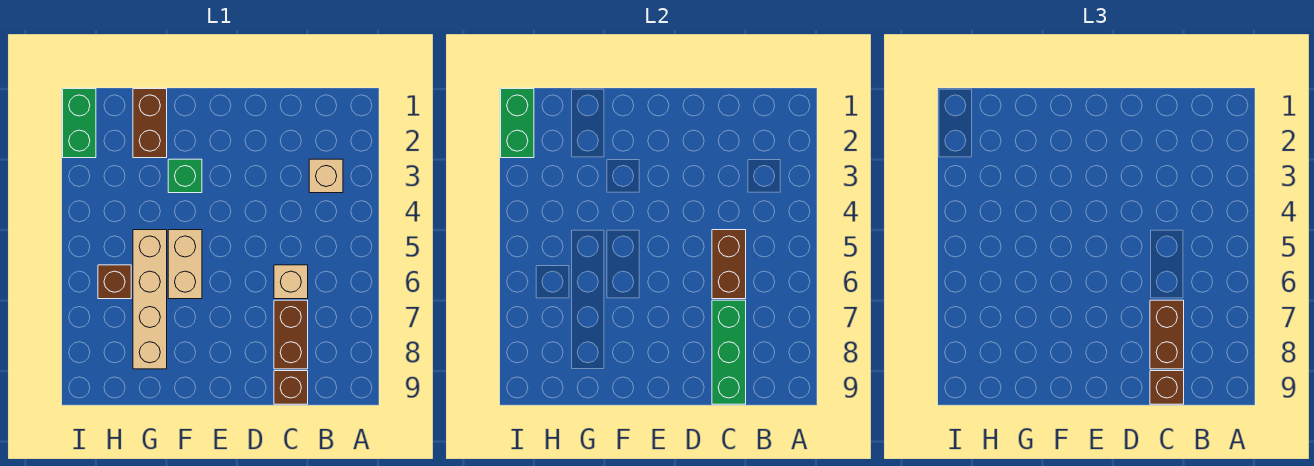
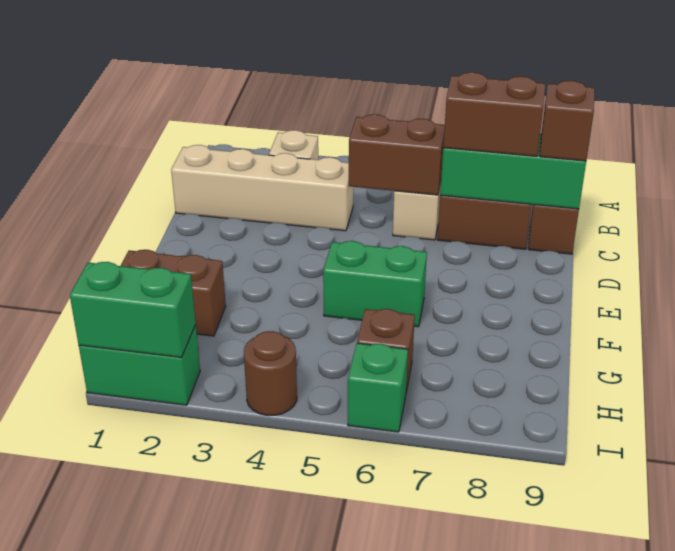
green brick F3 level 1 -> green brick I6 level 1
tan brick F5:F6 level 1 -> green brick F5:F6 level 1
tan brick G5:G8 level 1 -> tan brick C1:C4 level 1
none -> brown round brick I4 level 1

